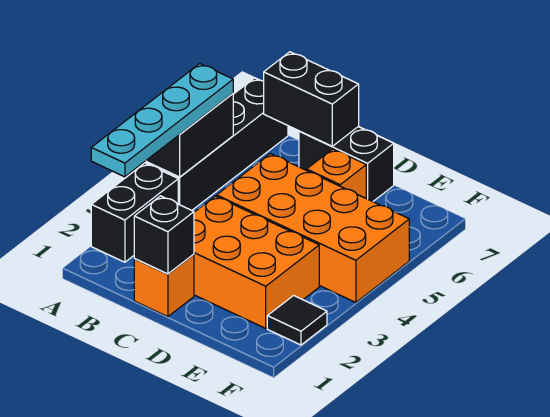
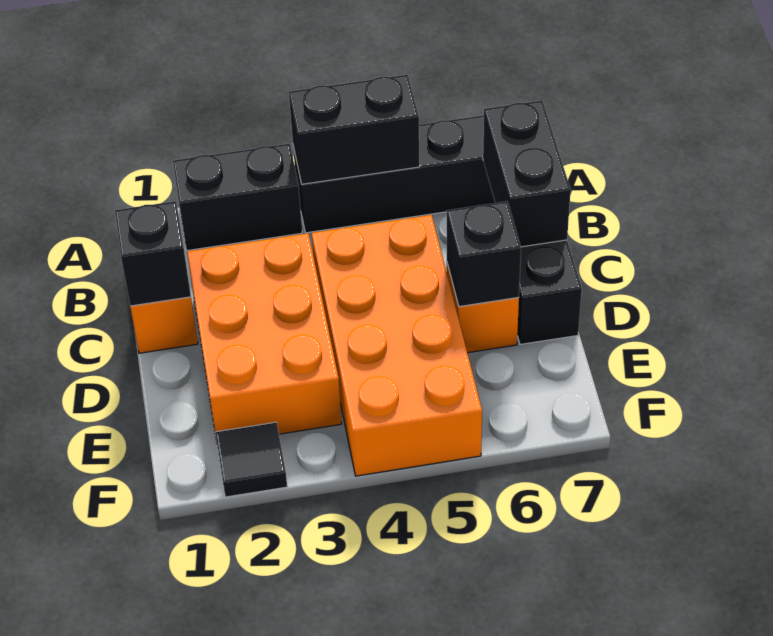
cyan plate A2:A5 level 3 -> none
none -> black brick D6 level 2

